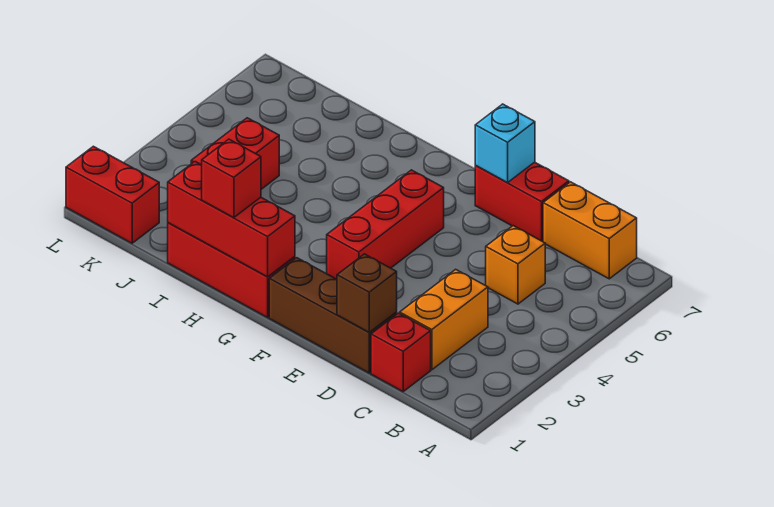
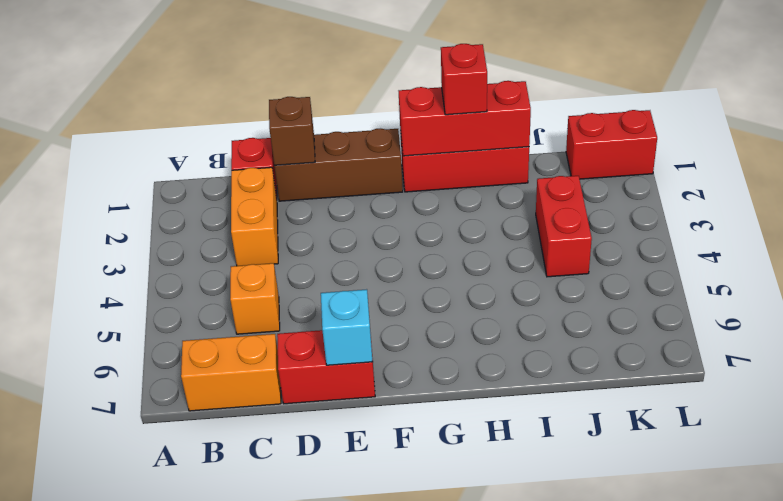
red brick F3:F5 level 1 -> none

